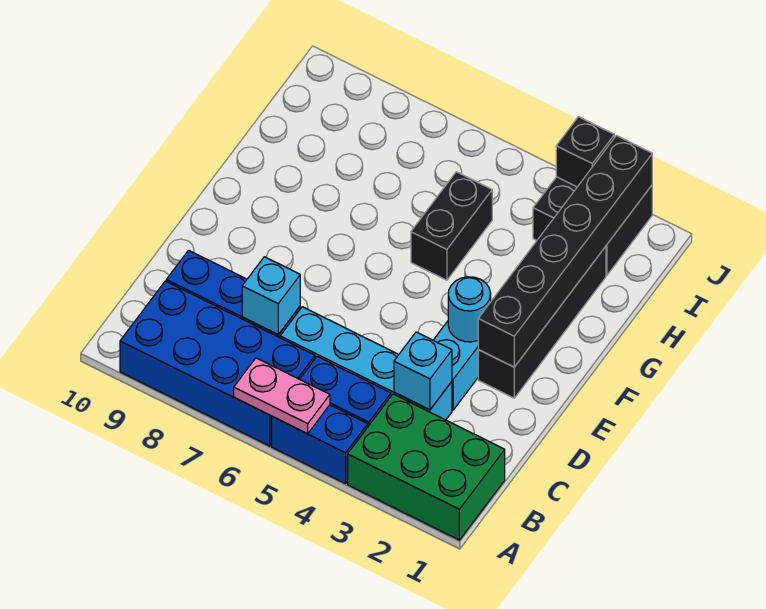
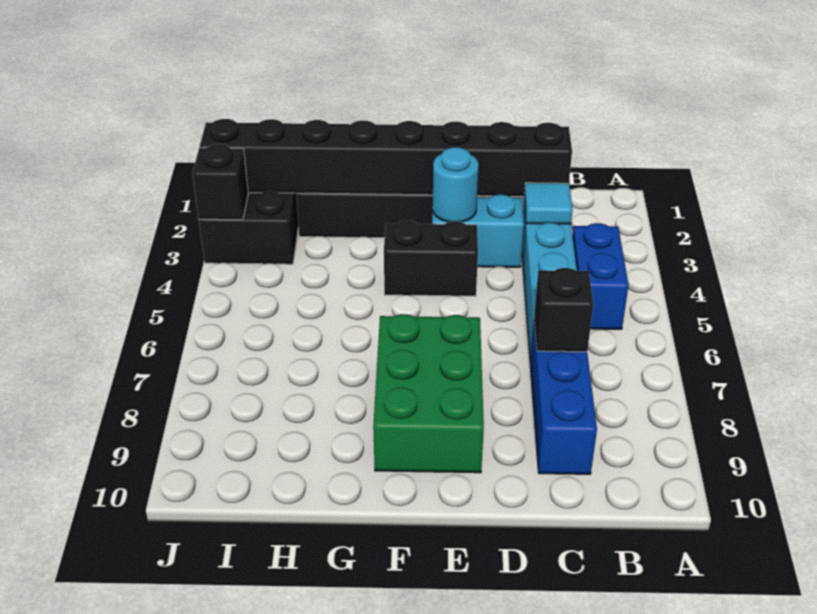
green brick A1:B3 level 1 -> green brick E7:F9 level 1
blue brick A4:A5 level 1 -> none
pink plate A5:A6 level 2 -> none
blue brick A6:B9 level 1 -> none
cyan brick C3 level 2 -> cyan tile C3 level 2
cyan brick C7 level 2 -> black brick C7 level 2
black brick E2:J2 level 2 -> black brick C2:J2 level 2
black brick G5:H5 level 1 -> black brick E4:F4 level 1

